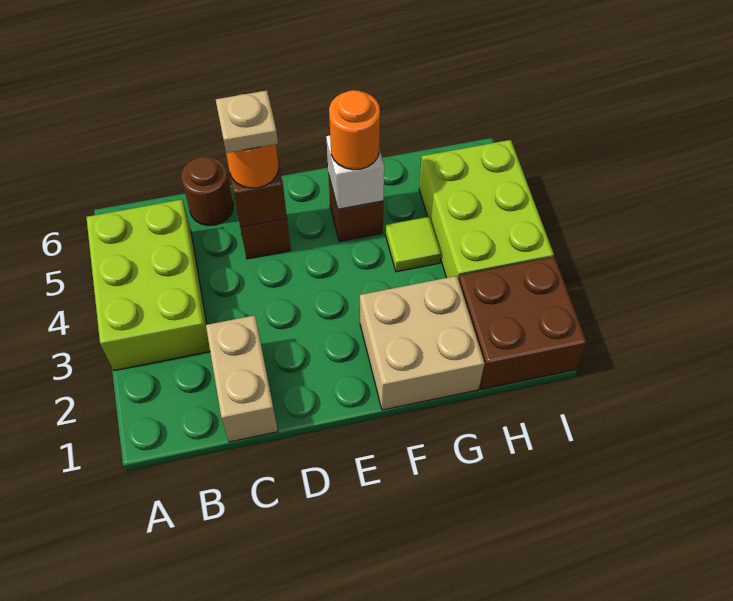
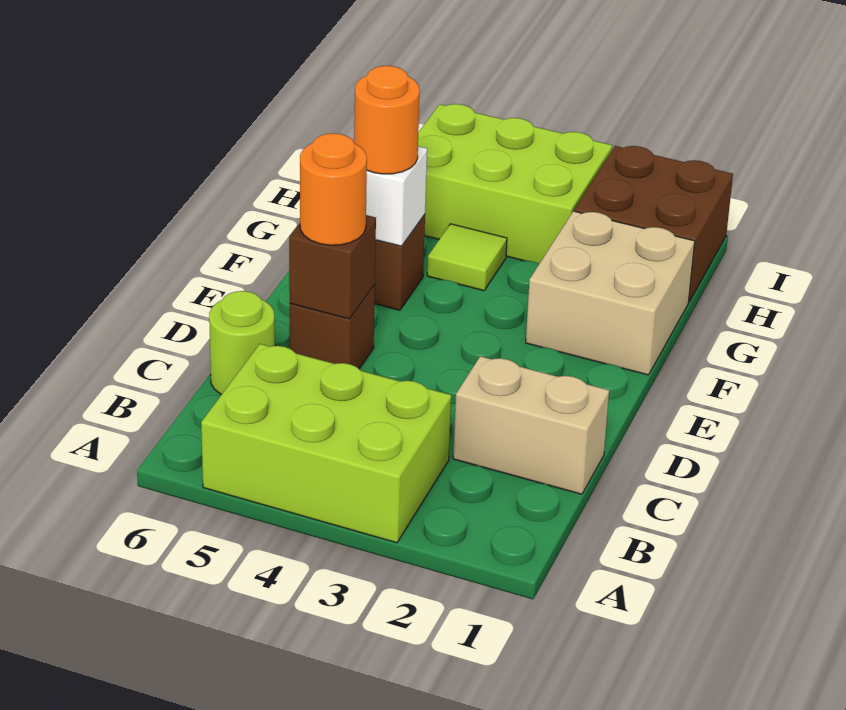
brown round brick C6 level 1 -> lime round brick C6 level 1
tan plate D5 level 4 -> none

